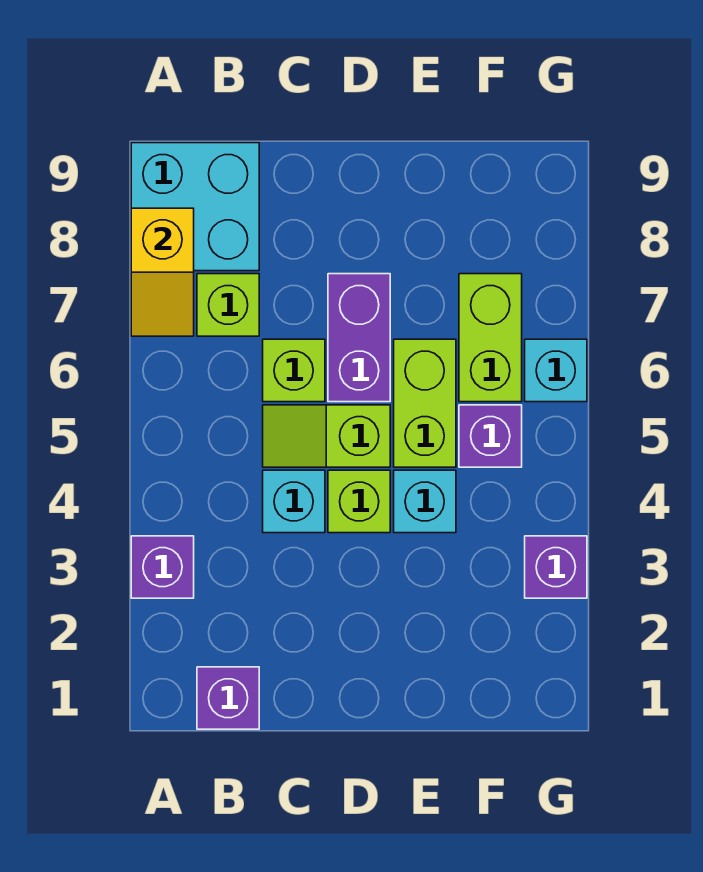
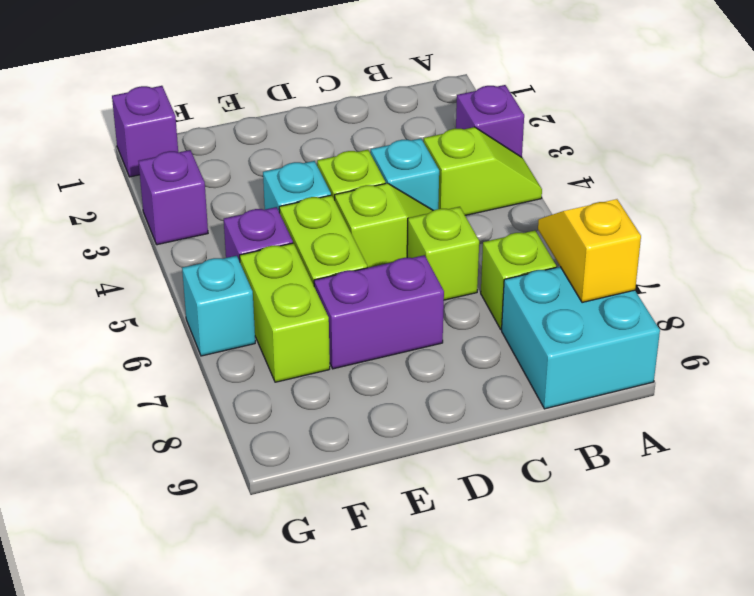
none -> lime slope A4:B4 level 1 top B
purple brick B1 level 1 -> purple brick G1 level 1
purple brick D6:D7 level 1 -> purple brick D7:E7 level 1

